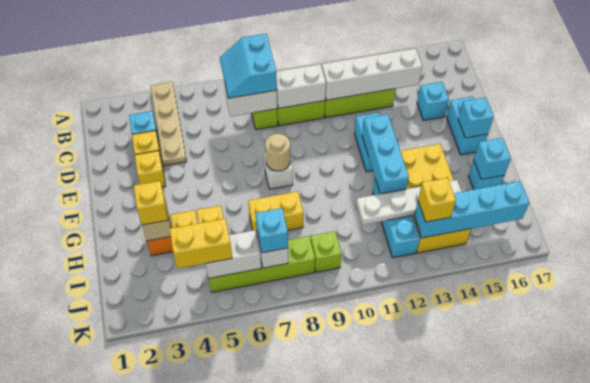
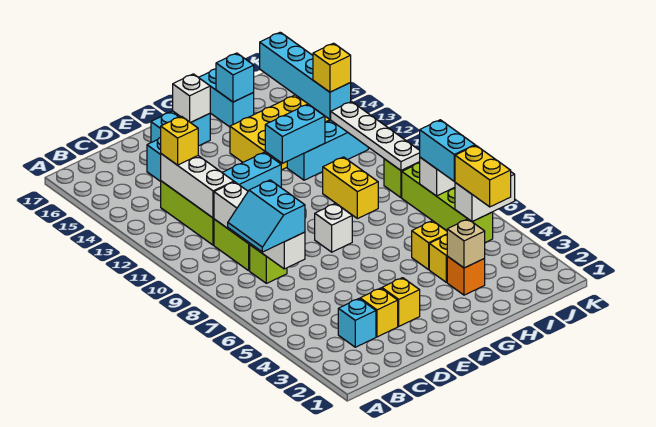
tan plate A4:D4 level 1 -> none
cyan slope B7:C8 level 3 top 8 -> cyan slope B7:C8 level 3 top C
white brick C11:C14 level 2 -> white brick C11:C13 level 2
tan round brick F8 level 2 -> none
cyan brick F12:H12 level 2 -> cyan brick G12:H12 level 2
cyan brick F16 level 2 -> white brick F16 level 2
yellow brick H3 level 3 -> yellow brick C13 level 3
yellow brick H7:H8 level 1 -> yellow brick H9:H10 level 1
cyan brick H16 level 1 -> cyan brick H16:H17 level 1
white plate I11:I14 level 2 -> white plate J9:J12 level 2
white brick J5:J6 level 2 -> white brick J5:K5 level 2
cyan brick J7 level 3 -> cyan brick J6:J7 level 3

